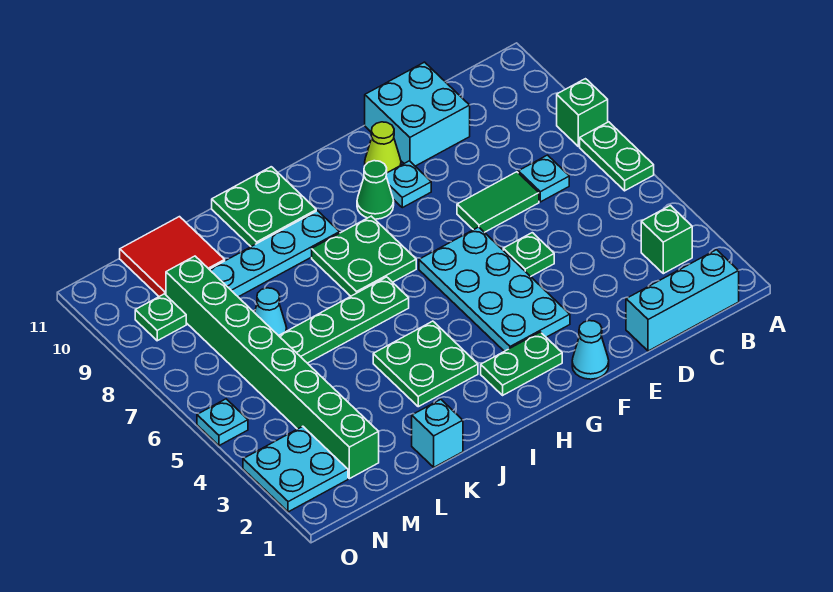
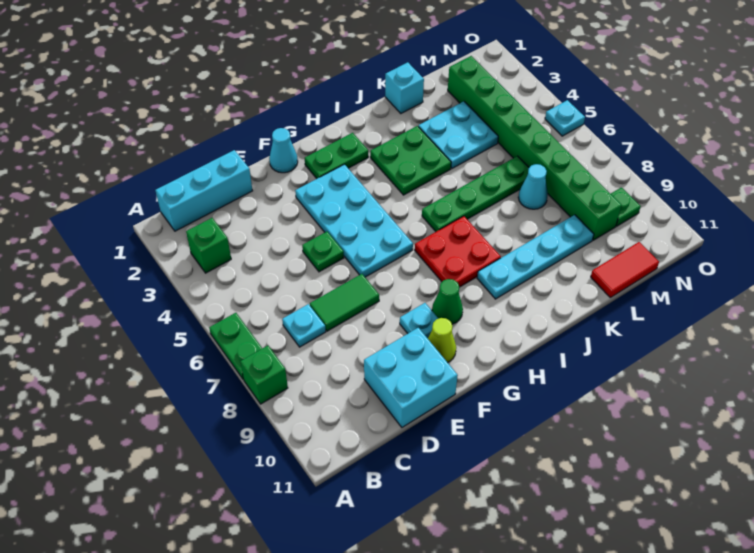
green plate H7:I8 level 1 -> red plate H7:I8 level 1
green plate I10:J11 level 1 -> none
red tile L10:M11 level 1 -> red tile L11:M11 level 1
cyan plate N2:O3 level 1 -> cyan plate K3:L4 level 1

